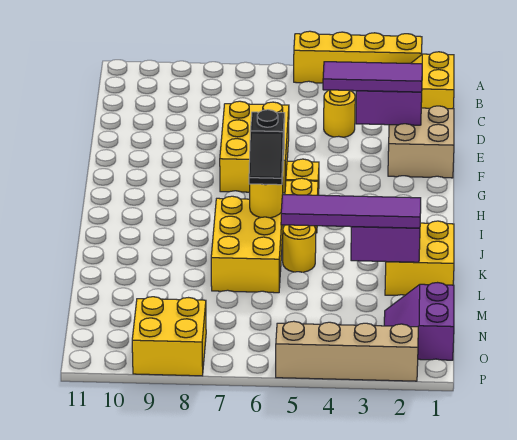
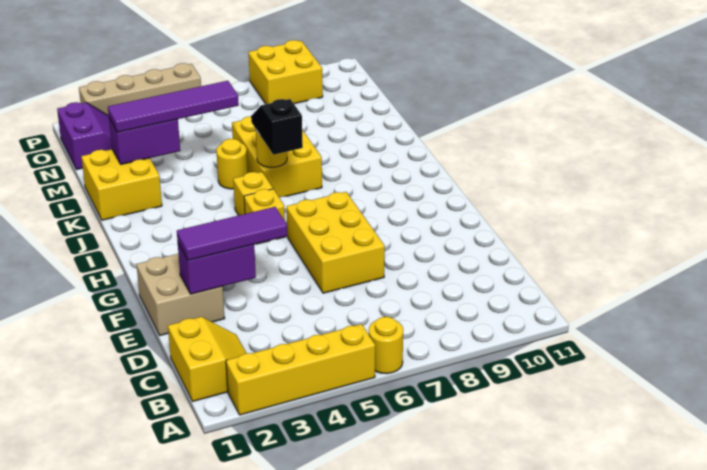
yellow round brick D4 level 1 -> yellow round brick A6 level 1

